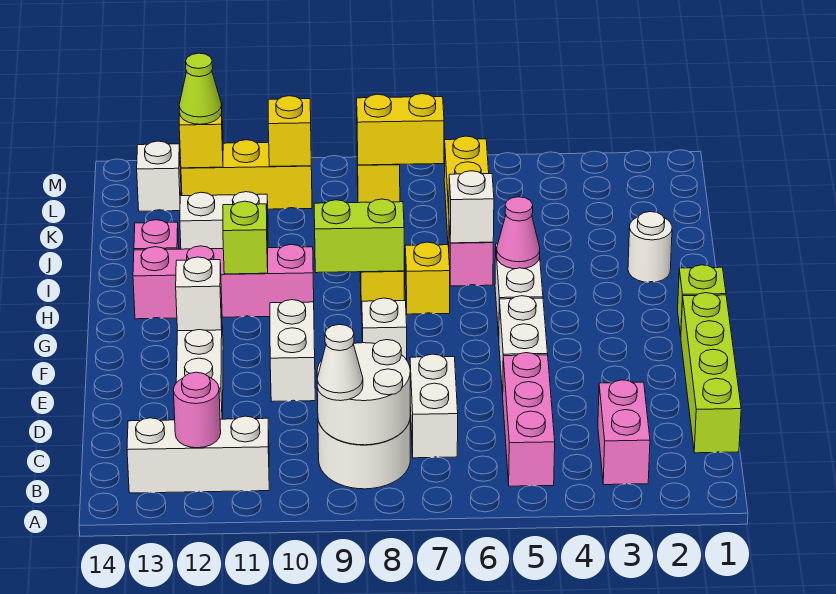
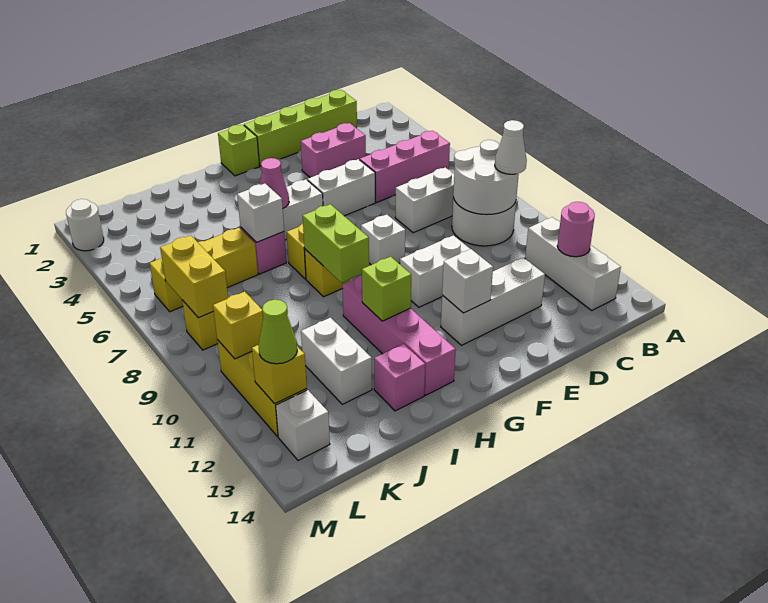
pink brick B3:C3 level 1 -> pink brick D3:E3 level 1
white round brick I2 level 1 -> white round brick M2 level 1

